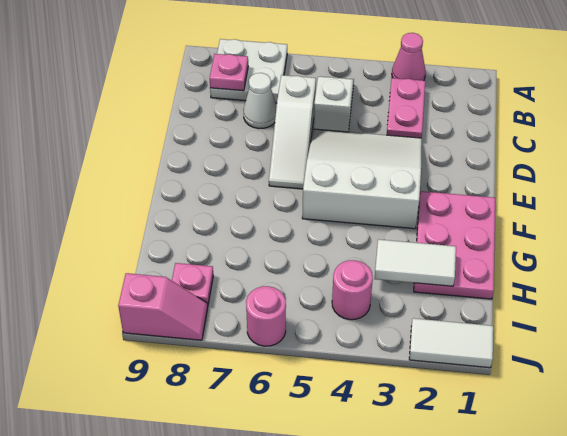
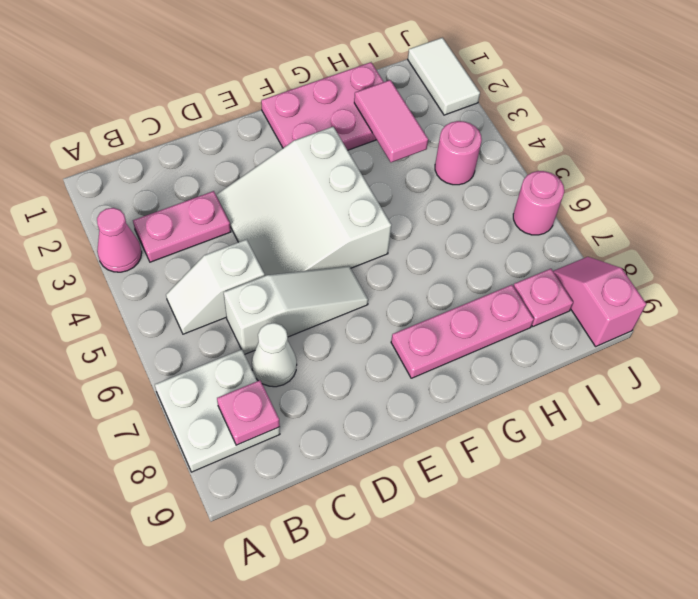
none -> pink plate F8:H8 level 1
white tile H2:H3 level 2 -> pink tile H2:H3 level 2

